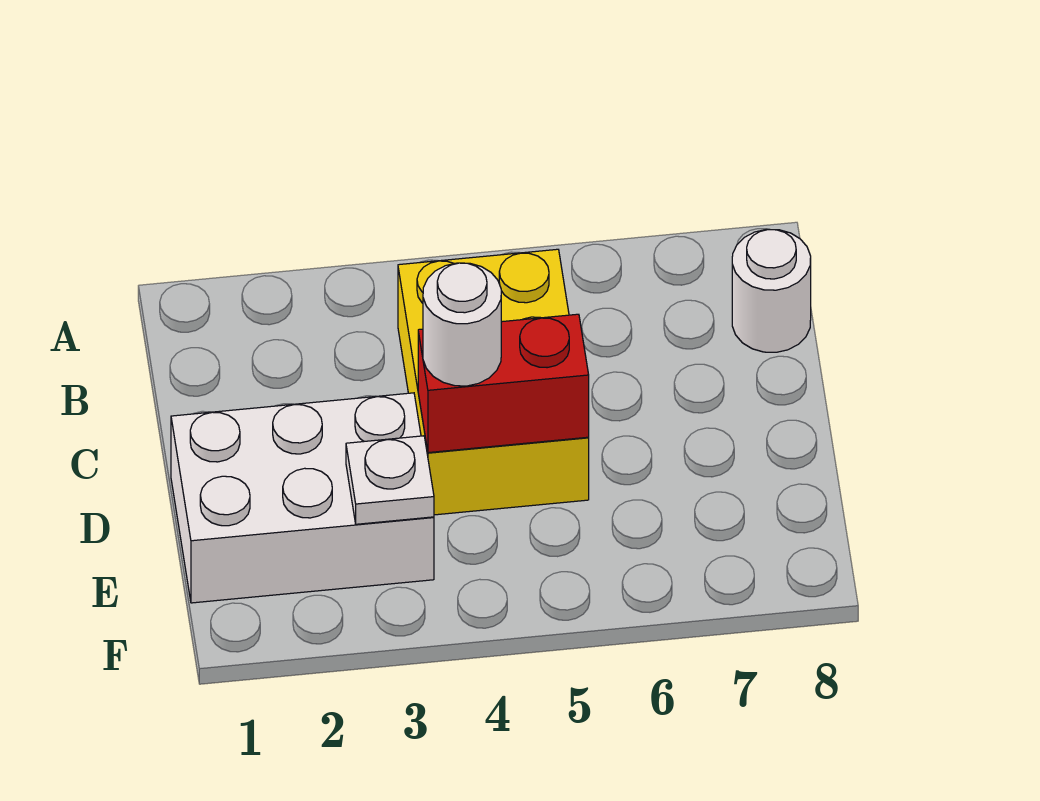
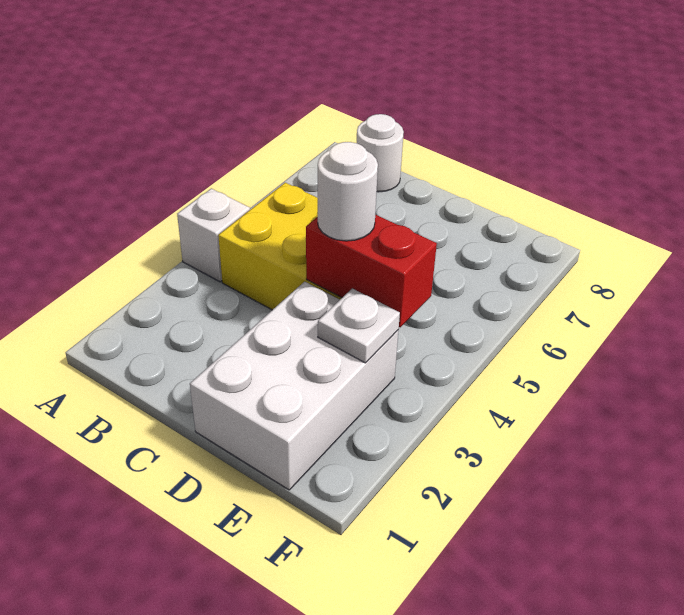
none -> white brick A4 level 1
red brick D4:D5 level 2 -> red brick D4:E4 level 2

